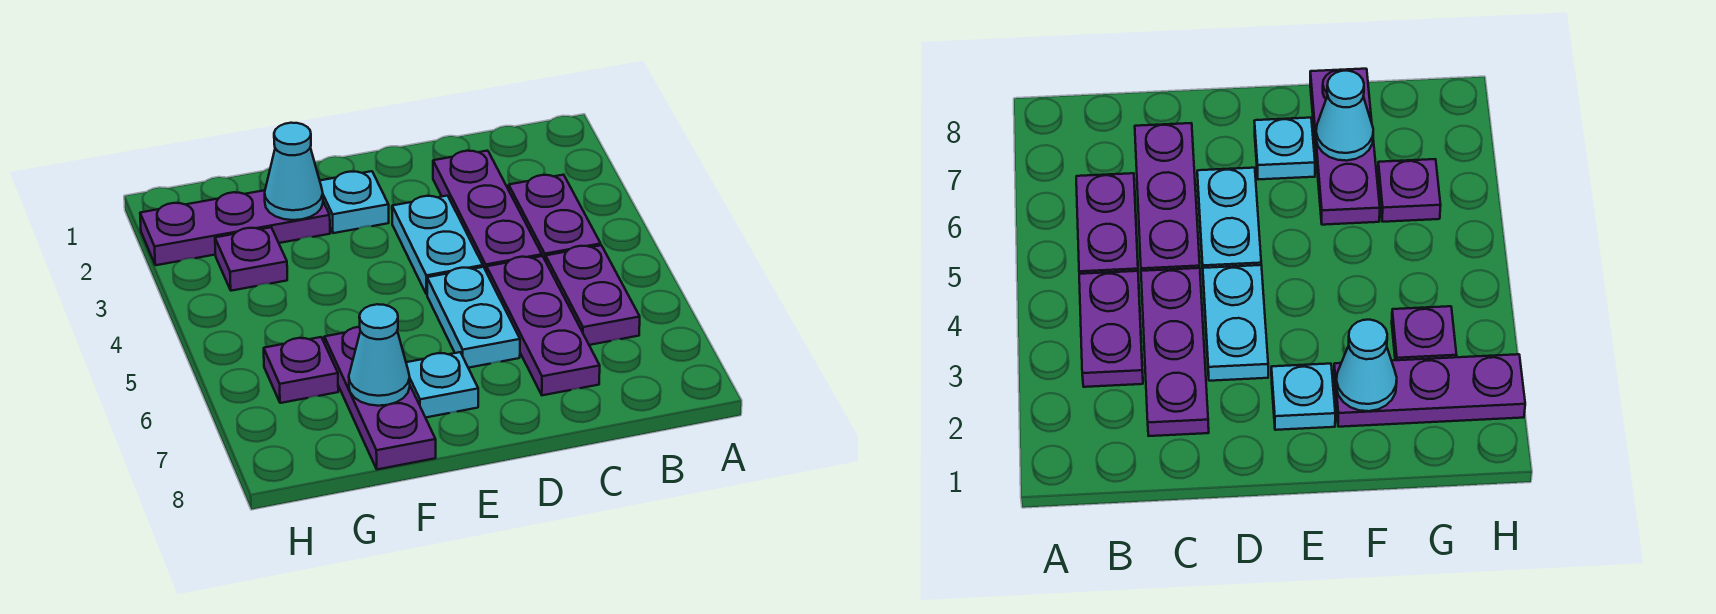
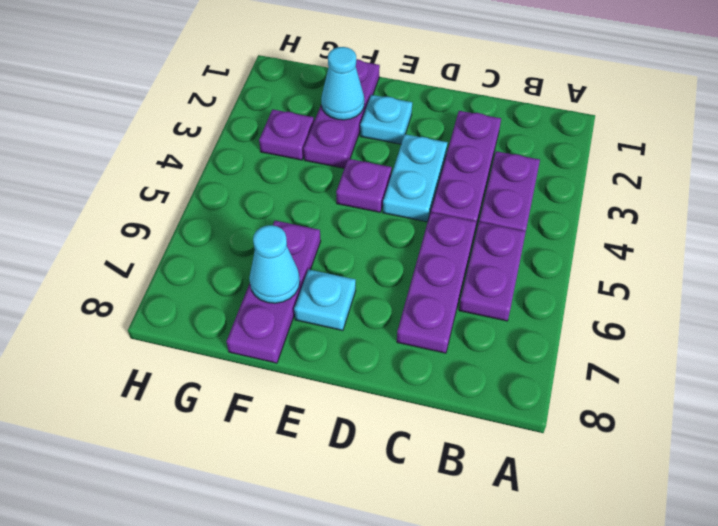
cyan plate D5:D6 level 1 -> none
purple plate F2:H2 level 1 -> purple plate F1:F3 level 1
purple plate G6 level 1 -> purple plate E4 level 1

